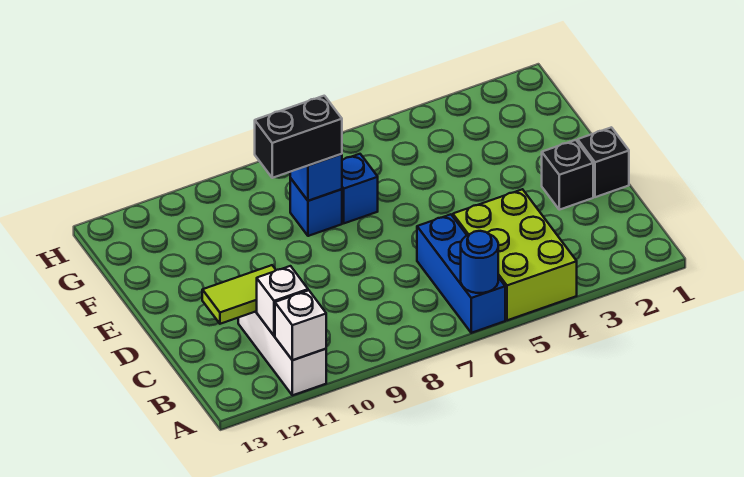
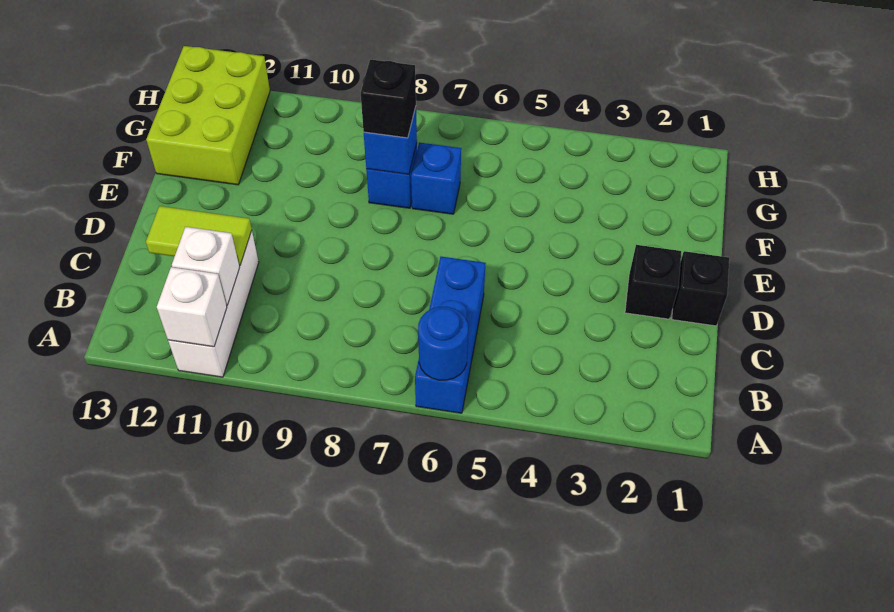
lime brick A4:C5 level 1 -> lime brick F12:H13 level 1
black brick F8:F9 level 3 -> black brick F8 level 3

